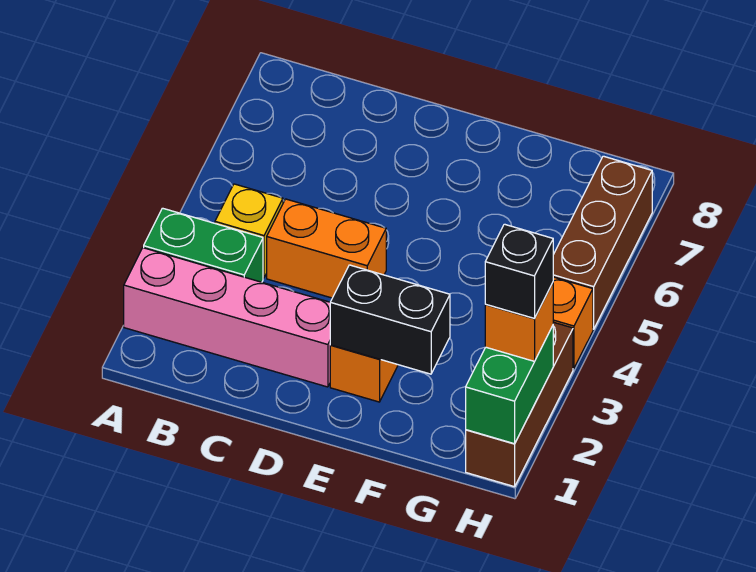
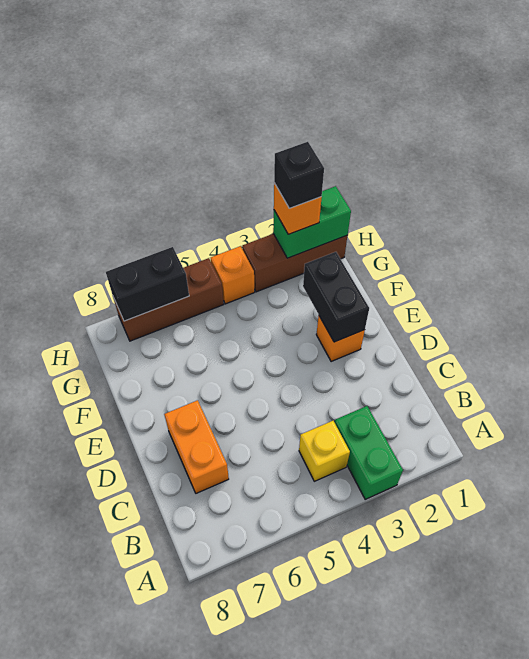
pink brick A2:D2 level 1 -> none
orange brick C4:D4 level 1 -> orange brick C7:D7 level 1
none -> black brick H6:H7 level 2

